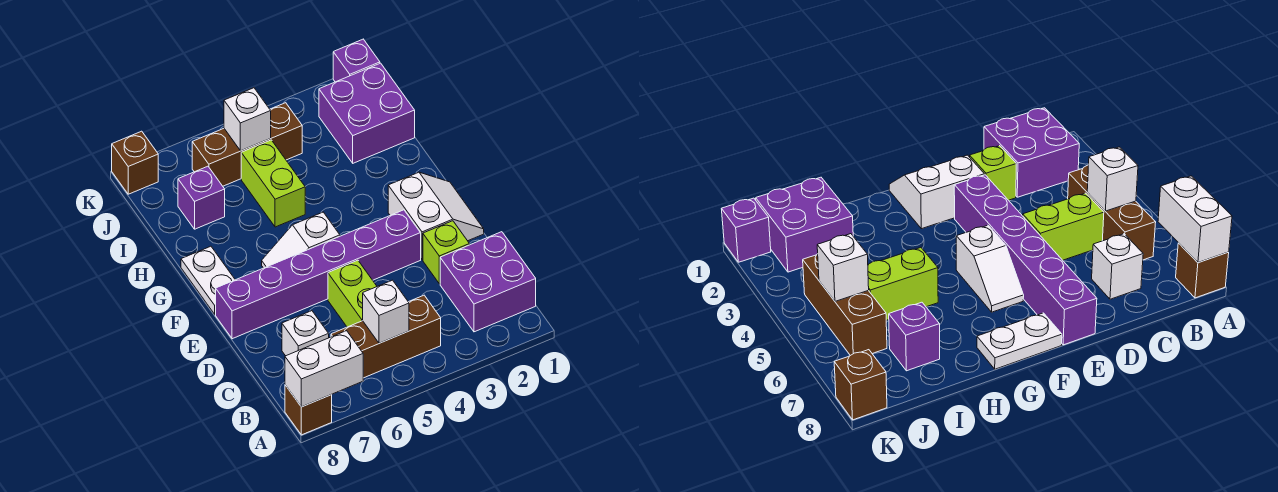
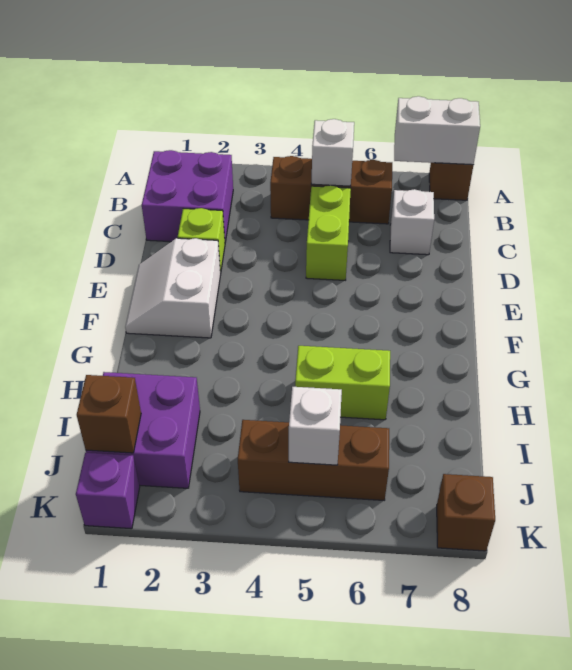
purple brick E3:E8 level 1 -> none
white slope F5:F6 level 1 top 5 -> none
white plate F8:G8 level 1 -> none
lime brick H5:I5 level 1 -> lime brick H5:H6 level 1
purple brick I7 level 1 -> none
none -> brown brick J1 level 2

